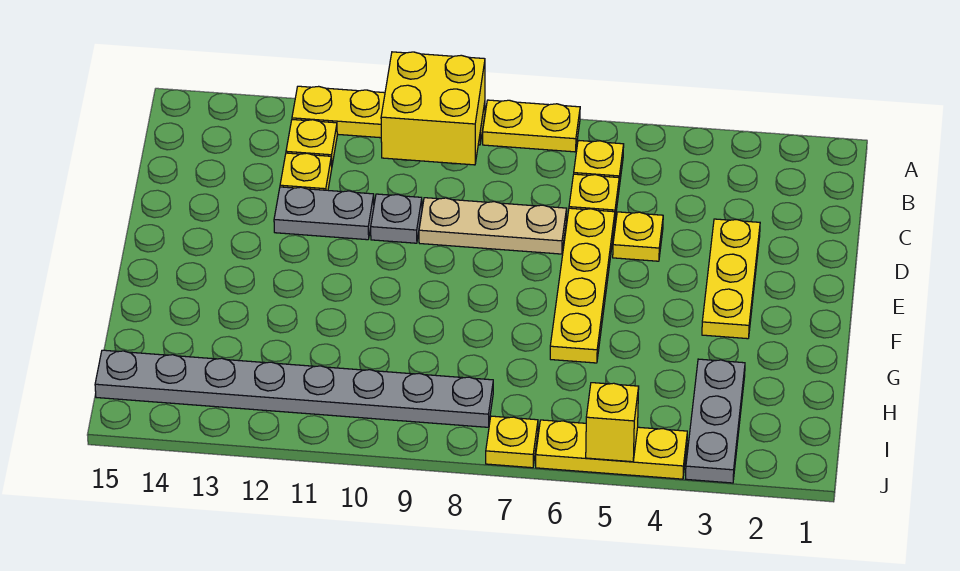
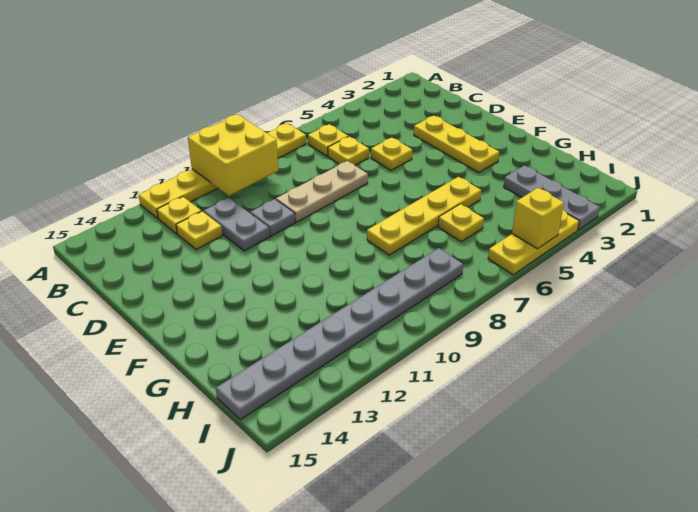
yellow plate D6:G6 level 1 -> yellow plate G5:G8 level 1
grey plate D11:D12 level 1 -> grey plate C11:D11 level 1
yellow plate J7 level 1 -> yellow plate H6 level 1

